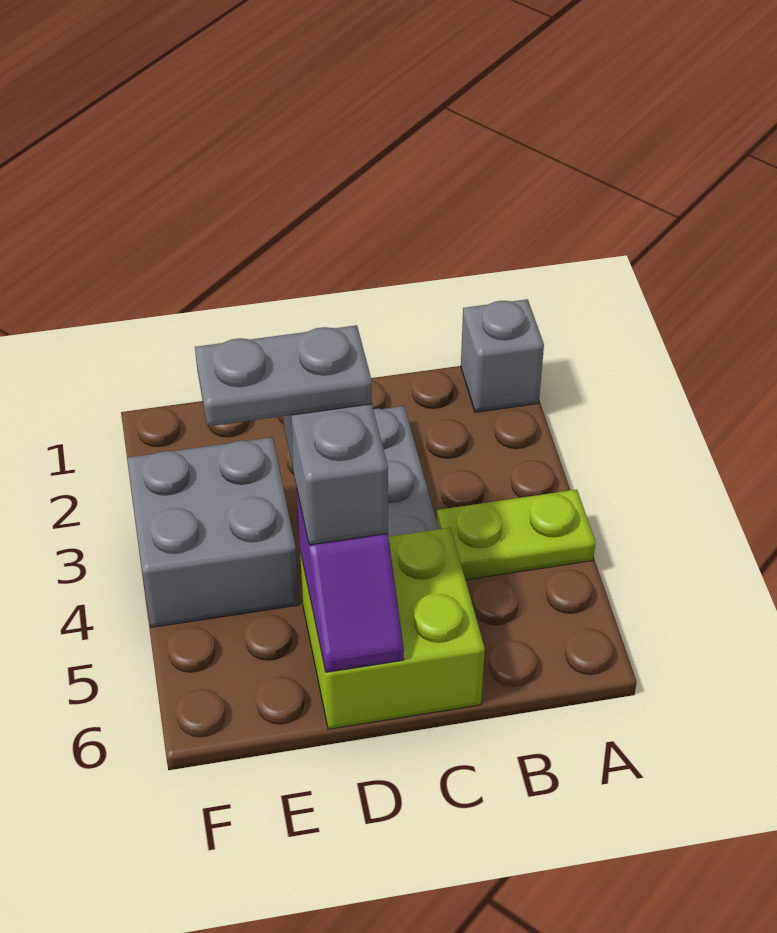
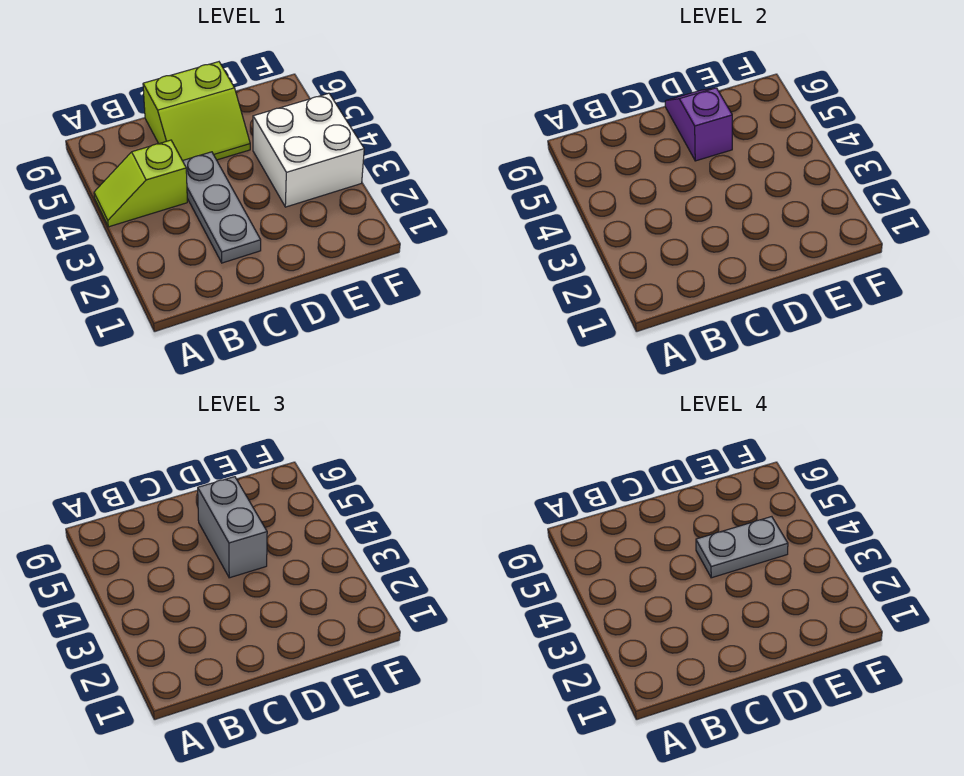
grey brick A1 level 1 -> none
lime plate A4:B4 level 1 -> lime slope A4:B4 level 1 top B
lime brick C5:D6 level 1 -> lime slope C5:D6 level 1 top 6
grey brick E3:F4 level 1 -> white brick E3:F4 level 1

